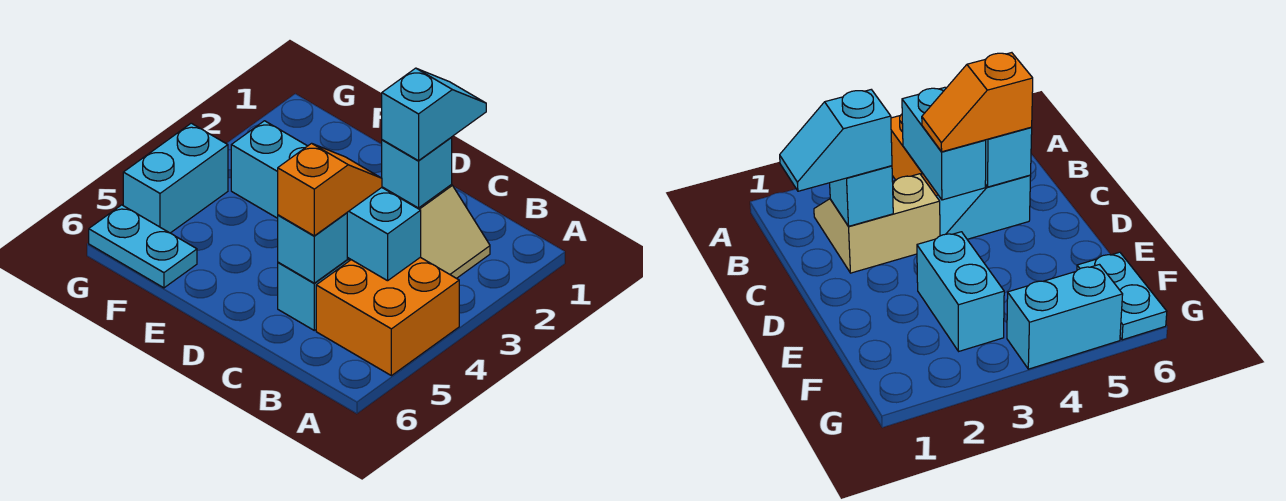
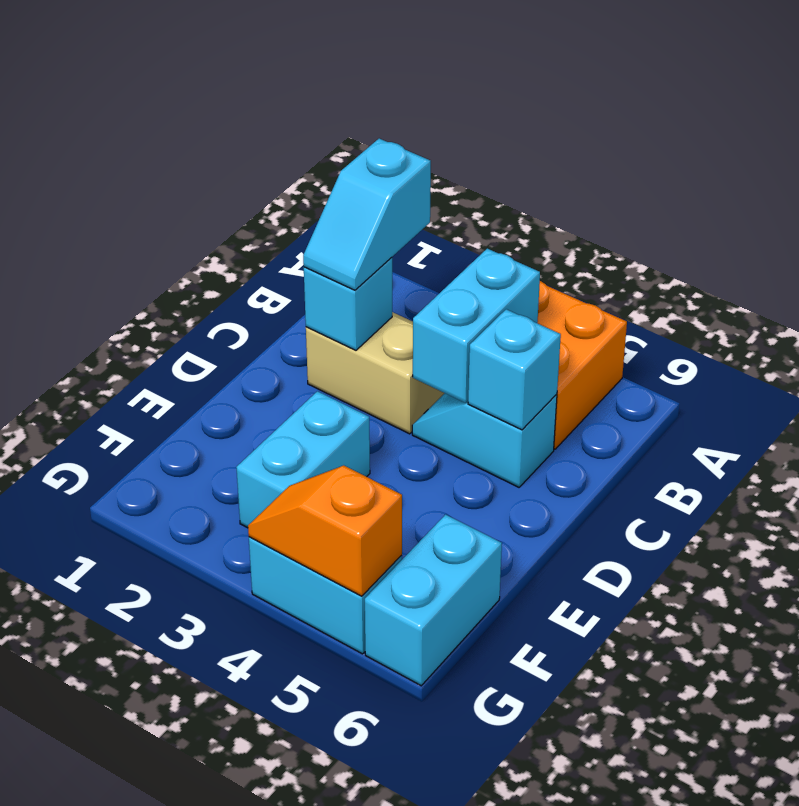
cyan slope C1:C2 level 3 top 2 -> cyan slope B2:C2 level 3 top B
orange slope C4:C5 level 3 top 5 -> orange slope G4:G5 level 2 top 5
cyan plate F6:G6 level 1 -> cyan brick F6:G6 level 1

